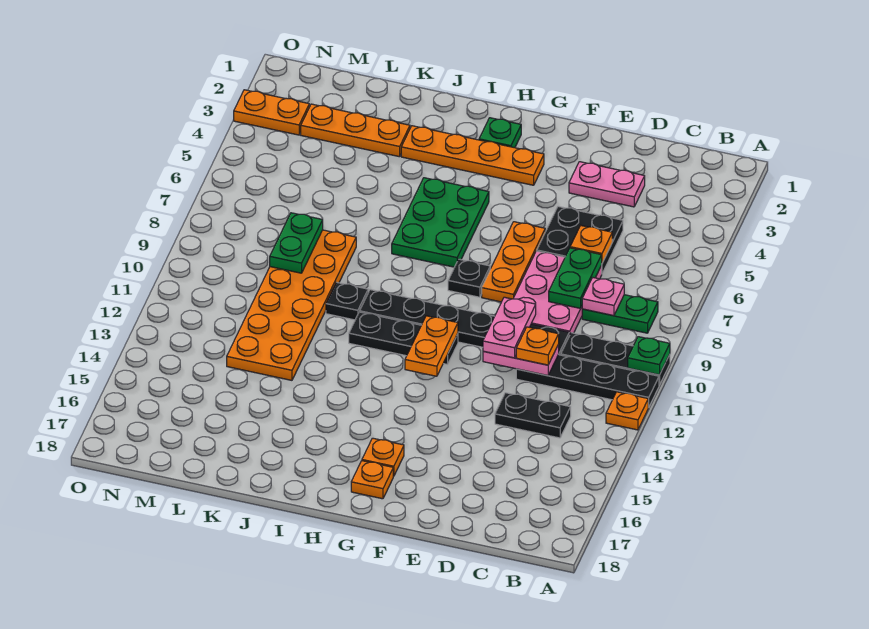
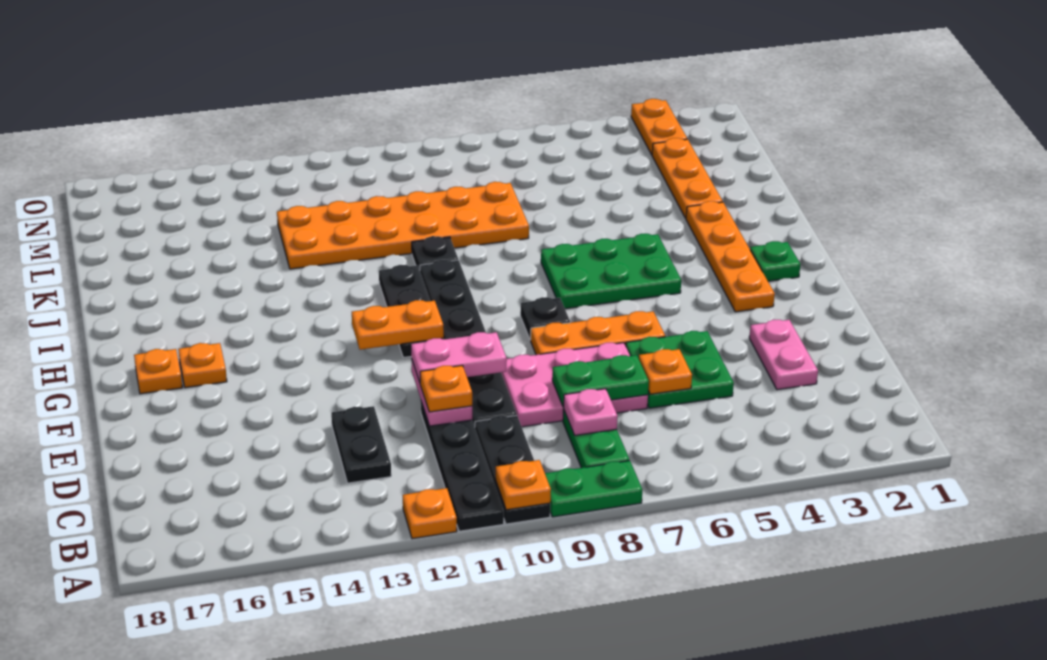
green plate A10 level 2 -> orange plate A10 level 2
black plate D5:E6 level 1 -> green plate D5:E6 level 1
green plate L8:L9 level 2 -> green plate A8:A9 level 1

